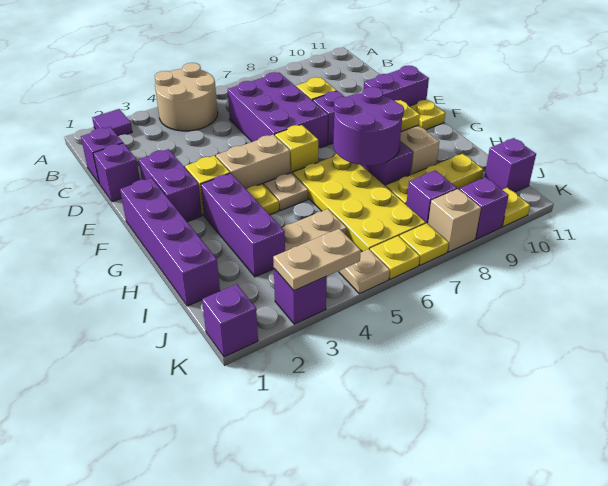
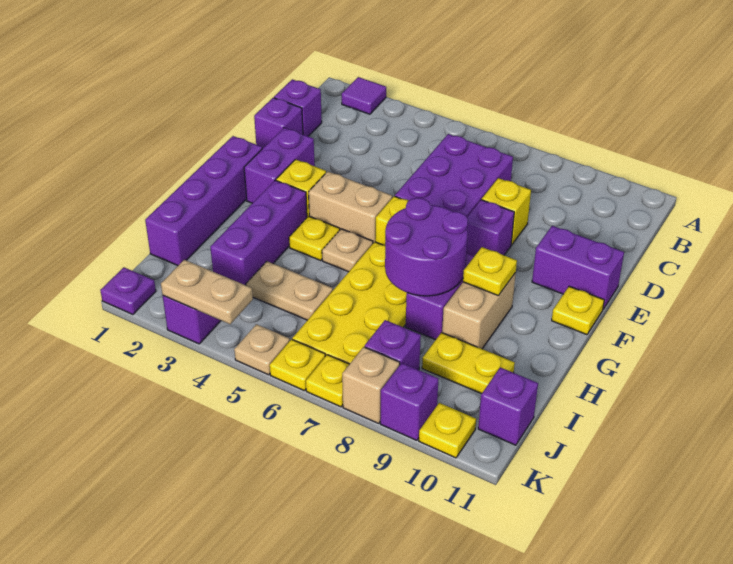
tan round brick A4:B5 level 1 -> none
yellow plate I8:I10 level 1 -> yellow plate I9:I10 level 1
purple brick K1 level 1 -> purple plate K1 level 1

